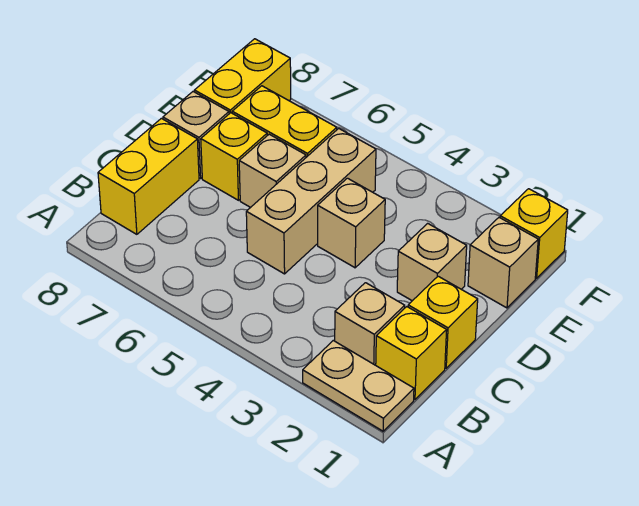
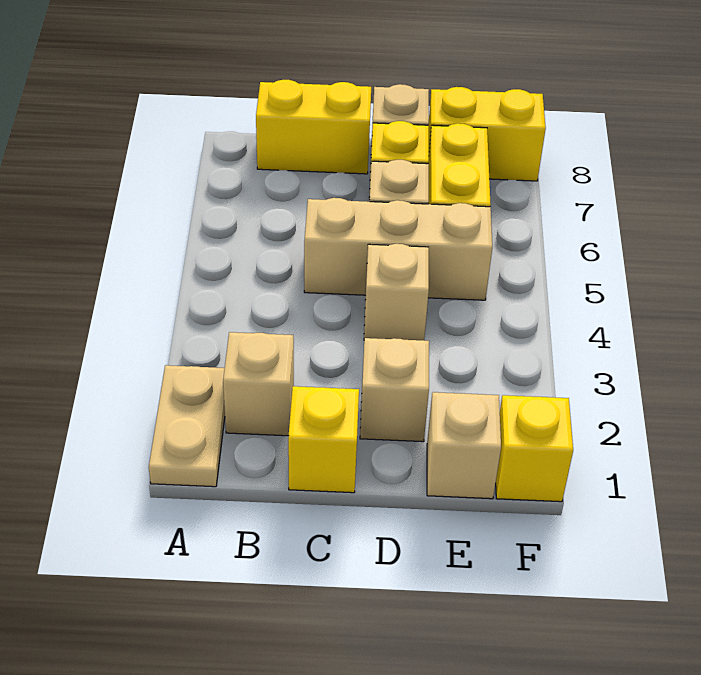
yellow brick B1 level 1 -> none

